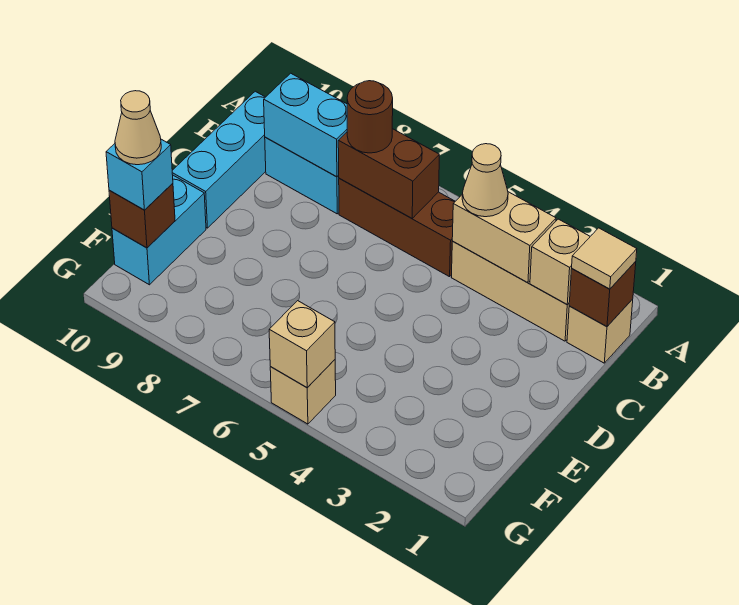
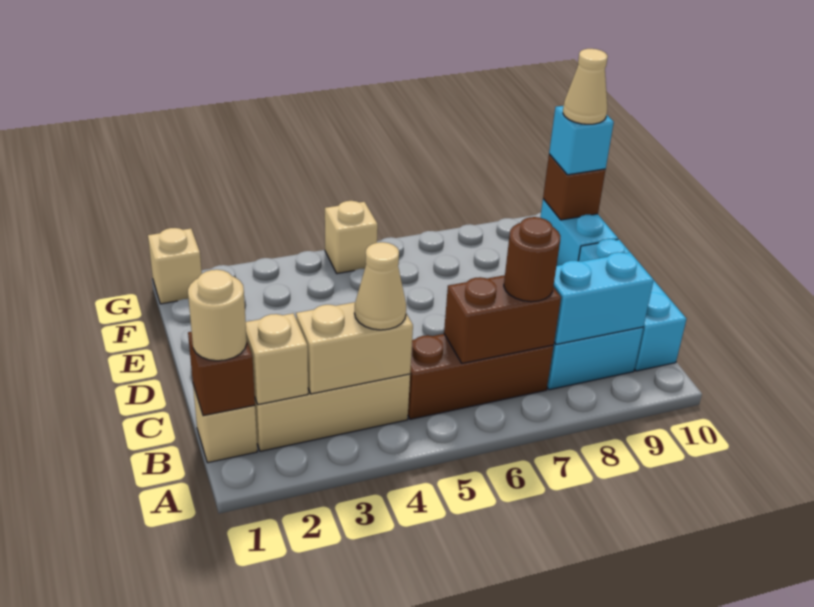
tan tile B1 level 3 -> tan round brick B1 level 3
tan brick G5 level 2 -> tan brick G1 level 1

